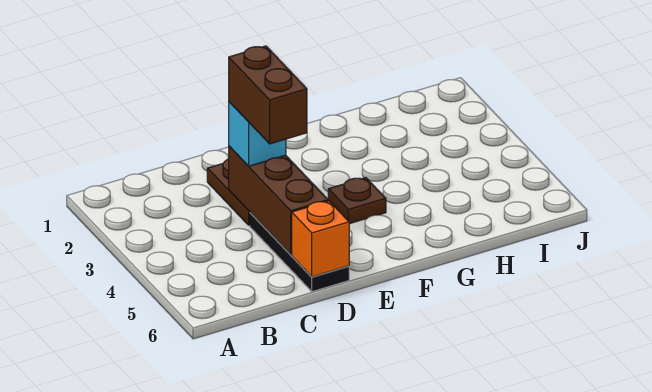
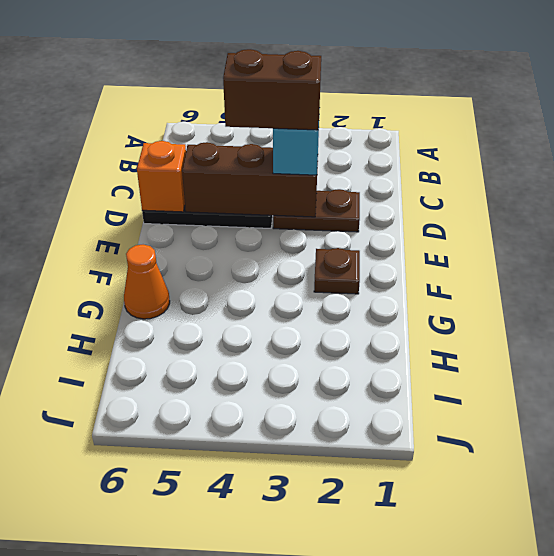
brown plate F4 level 1 -> brown plate F2 level 1
none -> orange cone G6 level 1

